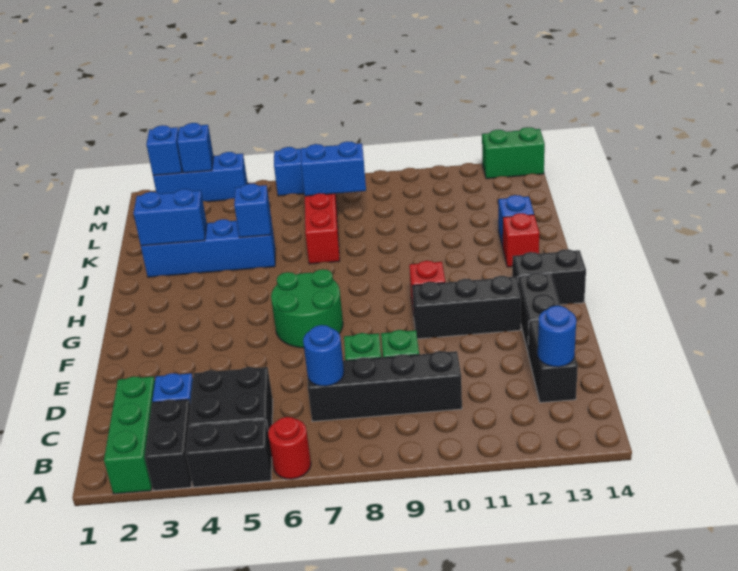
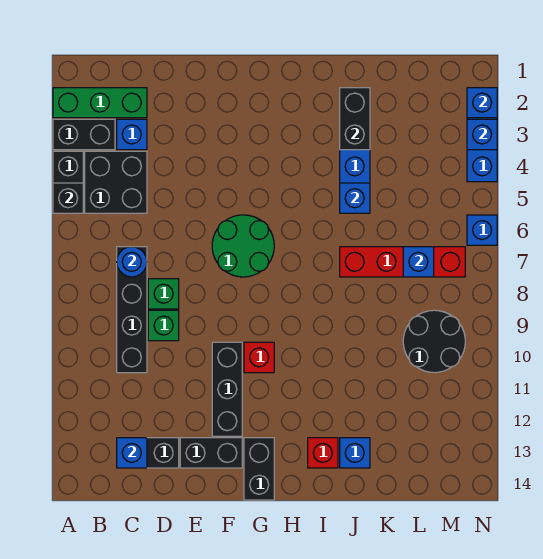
none -> black brick A5 level 2
red round brick A6 level 1 -> none
blue round brick C13 level 2 -> blue brick C13 level 2
blue brick J2:J3 level 2 -> black brick J2:J3 level 2
blue brick L7:L8 level 2 -> blue brick L7 level 2
none -> black round brick L9:M10 level 1
green brick N13:N14 level 1 -> none

